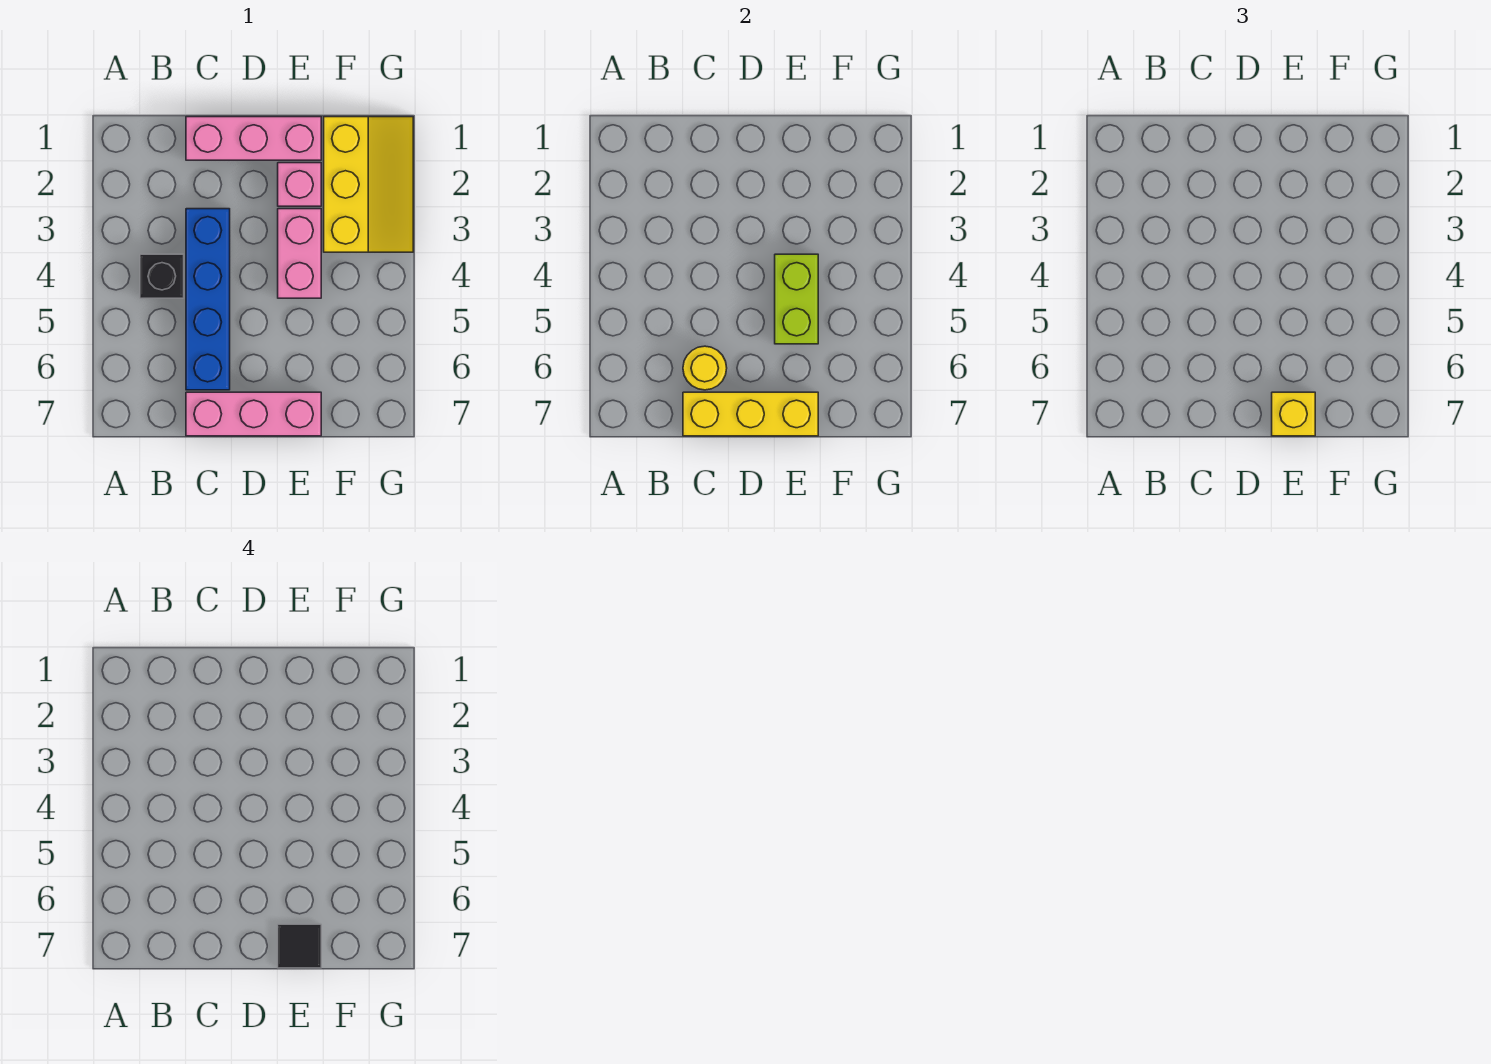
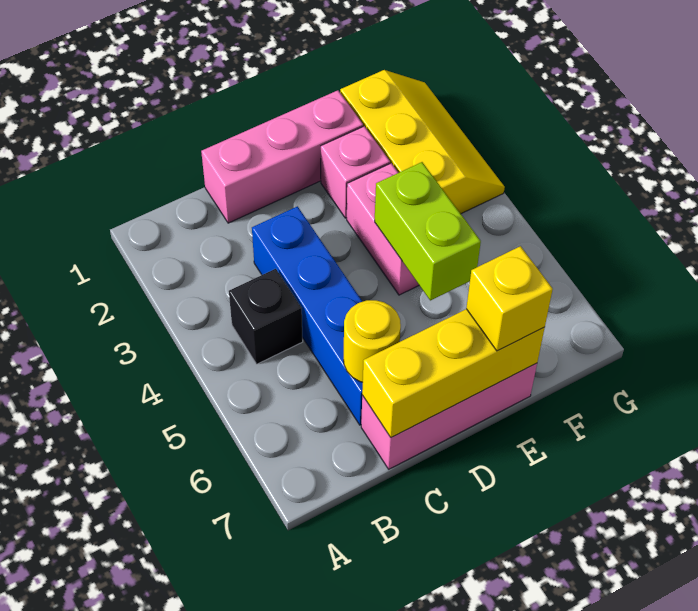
black tile E7 level 4 -> none

